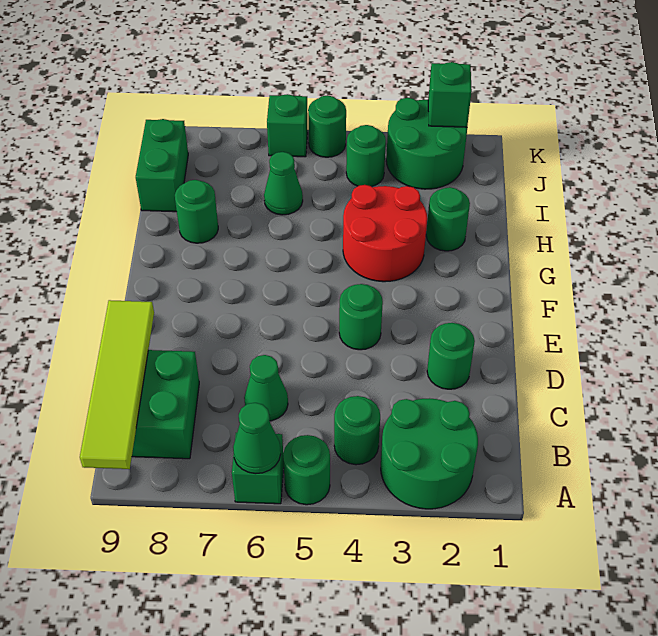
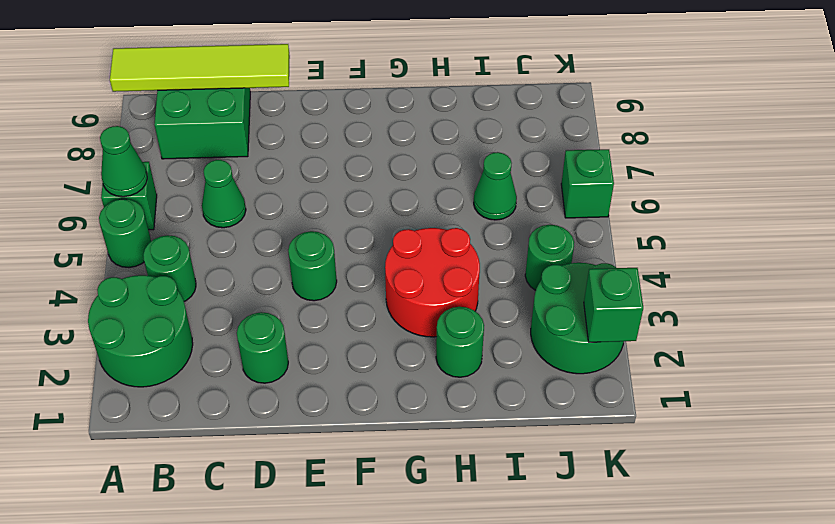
green round brick H8 level 1 -> none
green brick I9:J9 level 1 -> none
green round brick K5 level 1 -> none

